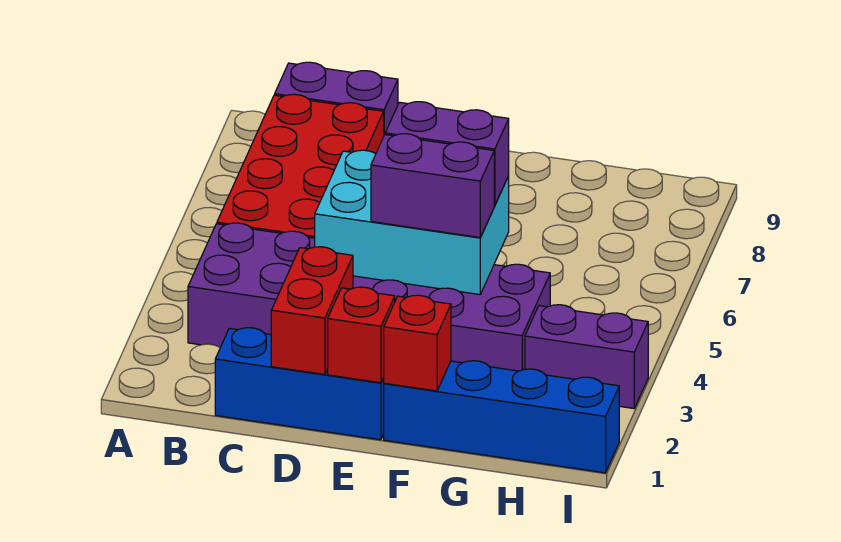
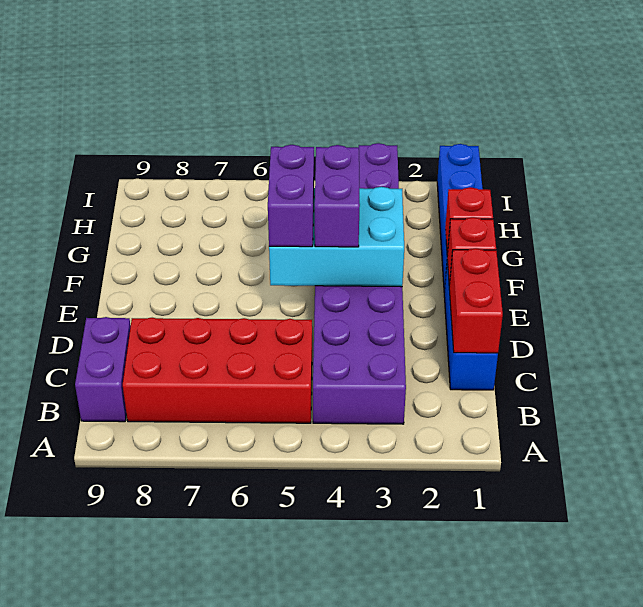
red brick D1:D2 level 2 -> red brick C1:D1 level 2
cyan brick D4:F5 level 2 -> cyan brick E3:F5 level 2

